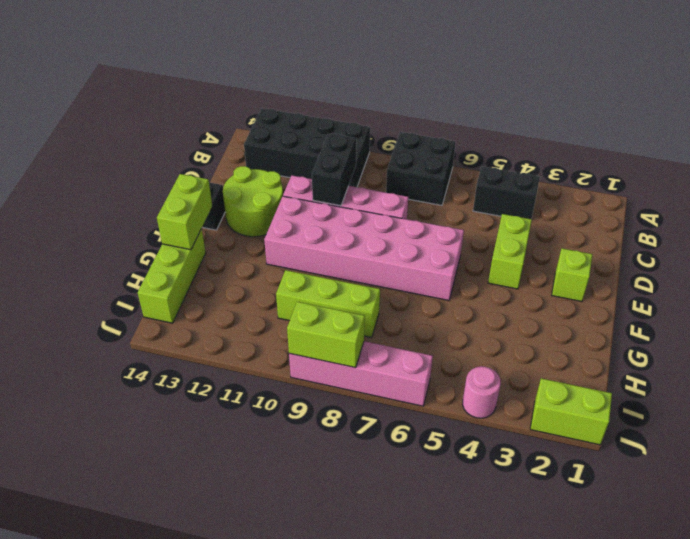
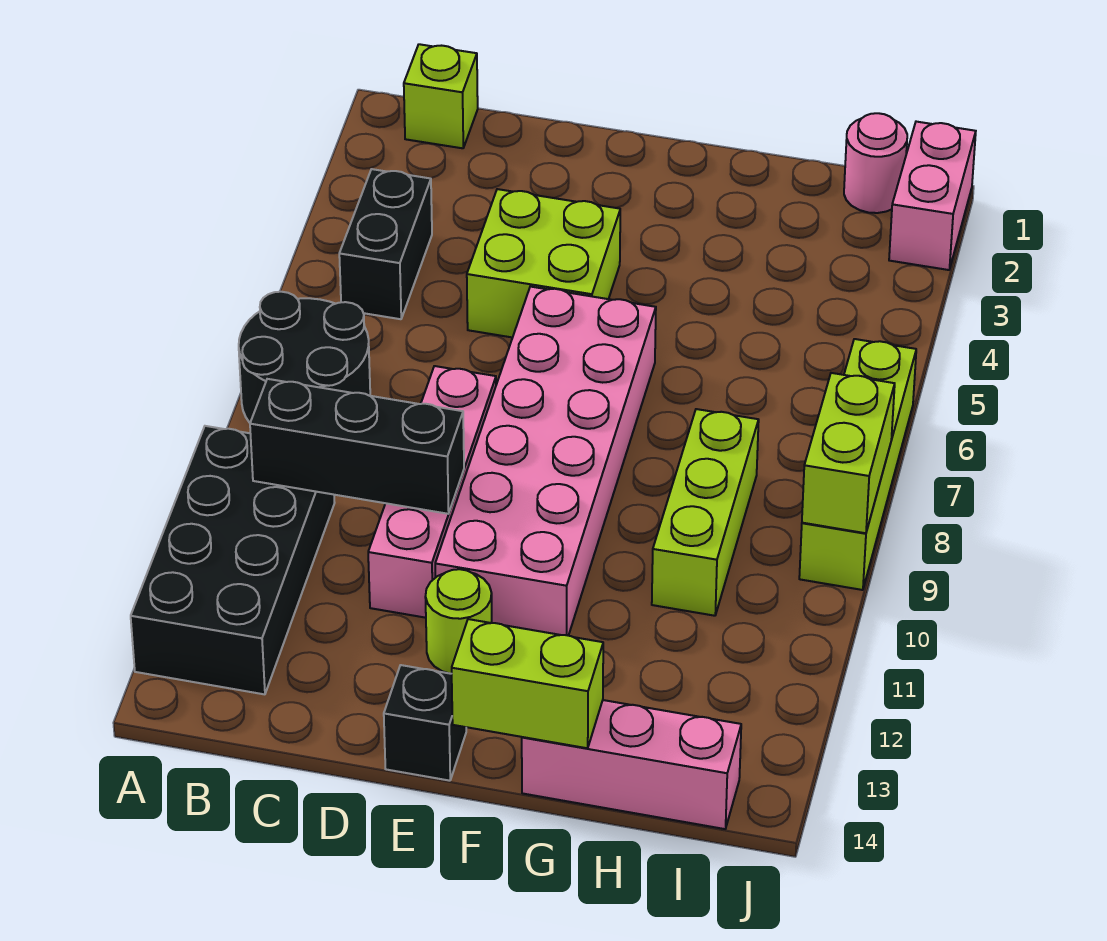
black brick A7:B8 level 1 -> black round brick A7:B8 level 1
black brick C10:D10 level 2 -> black brick B10:D10 level 2
lime brick D4:E4 level 1 -> lime brick D4:E5 level 1
lime round brick D12:E13 level 1 -> lime round brick E12 level 1
lime brick E2 level 1 -> lime brick B1 level 1
lime brick G14:I14 level 1 -> pink brick G14:I14 level 1
lime brick J1:J2 level 1 -> pink brick J1:J2 level 1
pink round brick J4 level 1 -> pink round brick I1 level 1
pink brick J6:J9 level 1 -> lime brick J6:J9 level 1

